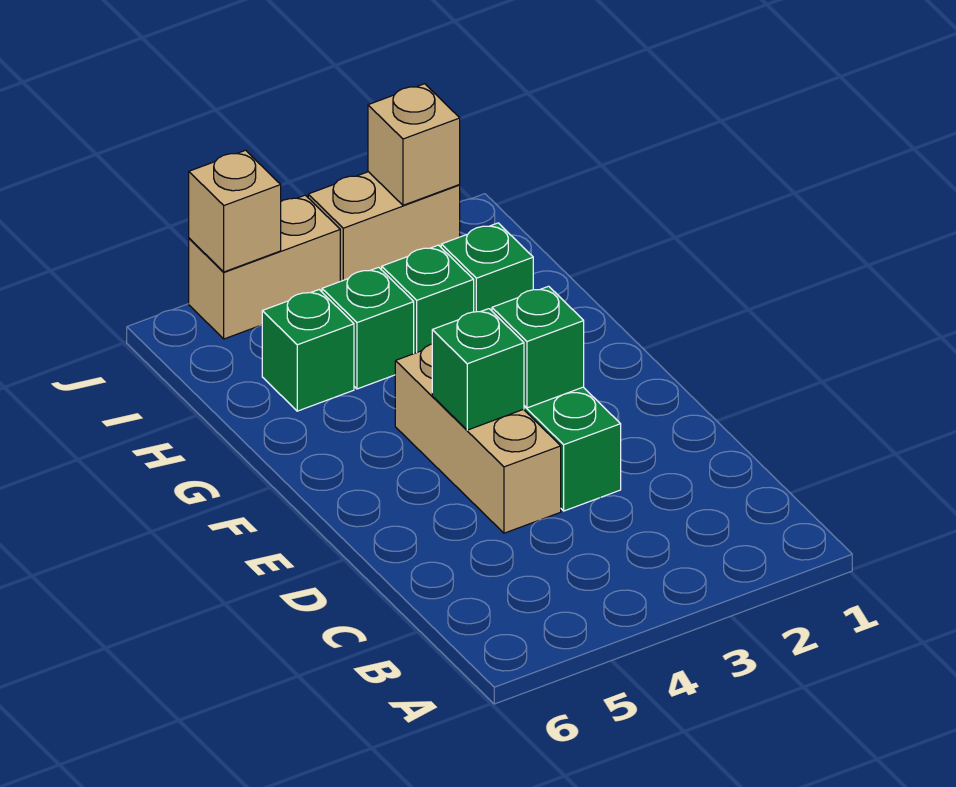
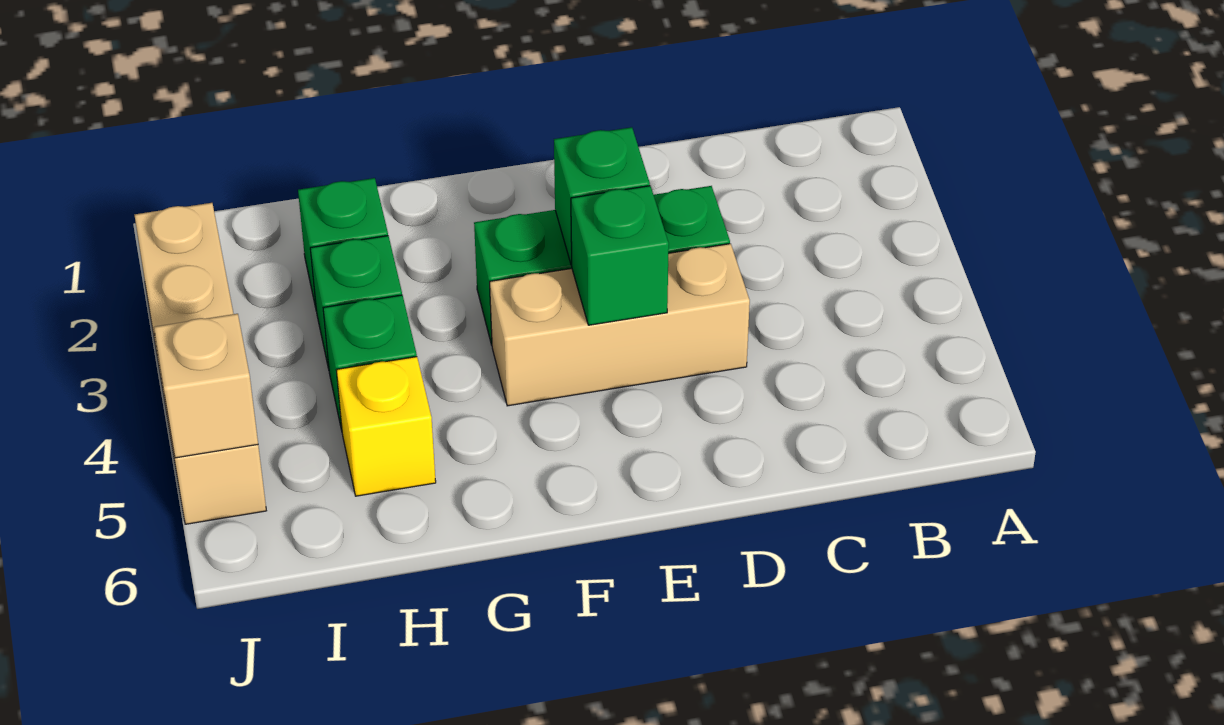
green brick H5 level 1 -> yellow brick H5 level 1
tan brick J2 level 2 -> none

